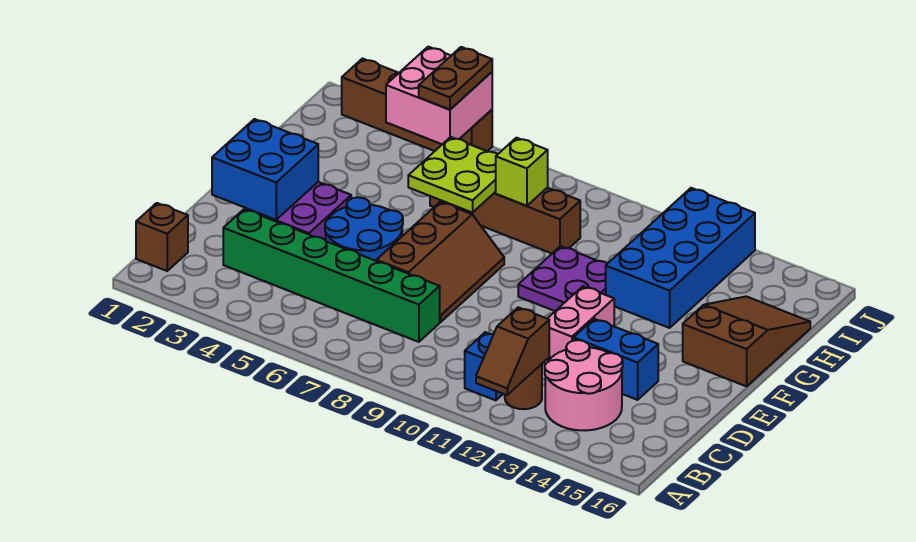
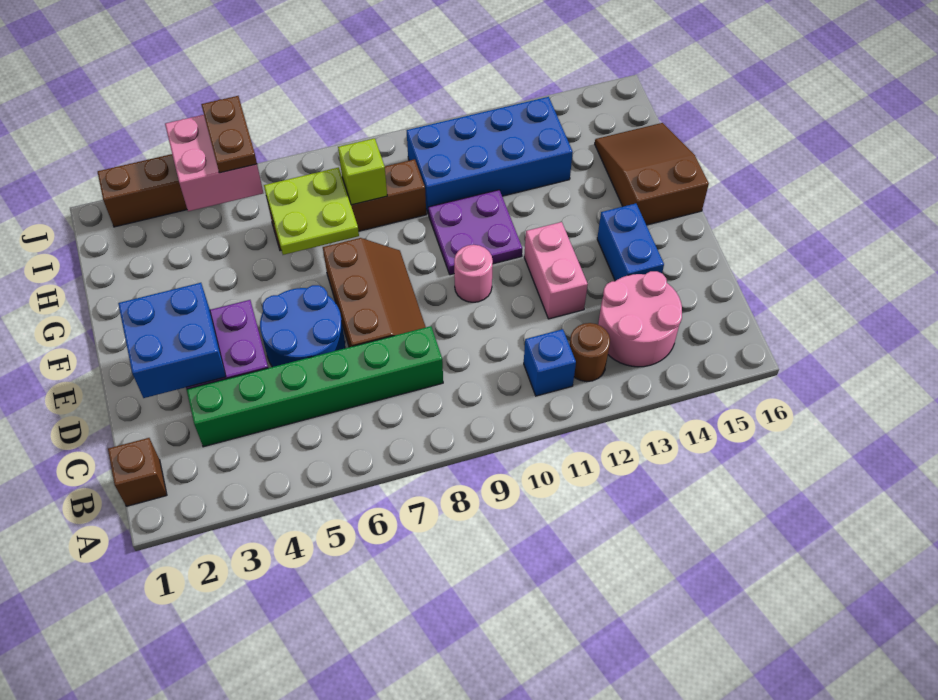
brown slope A12:B12 level 2 top B -> none
blue brick D13:D14 level 1 -> blue brick D14:E14 level 1
none -> pink round brick E10 level 1
blue brick G12:J13 level 1 -> blue brick H10:I13 level 1

